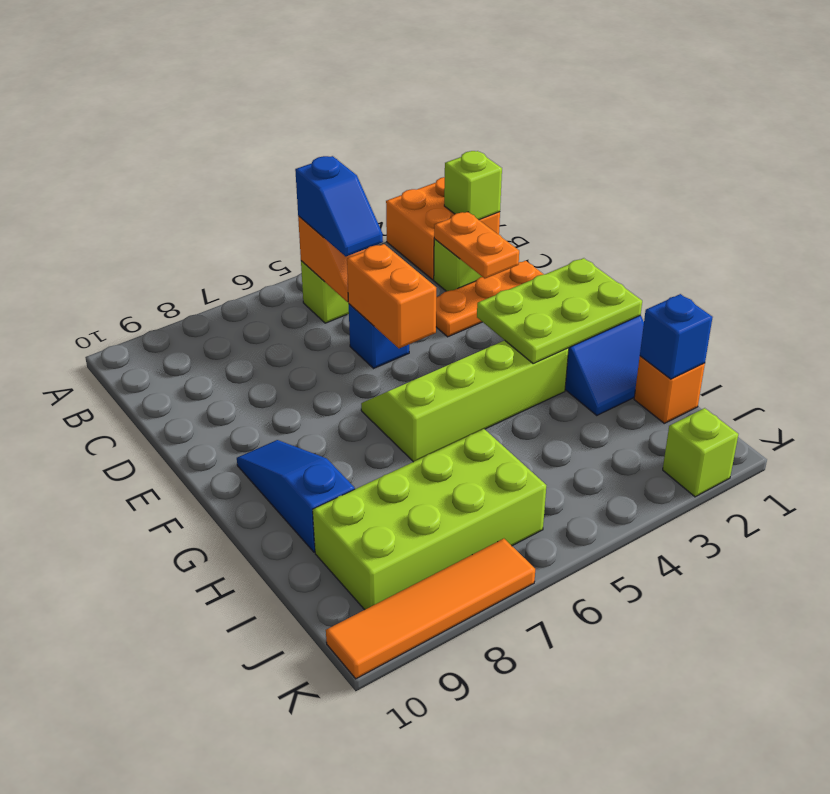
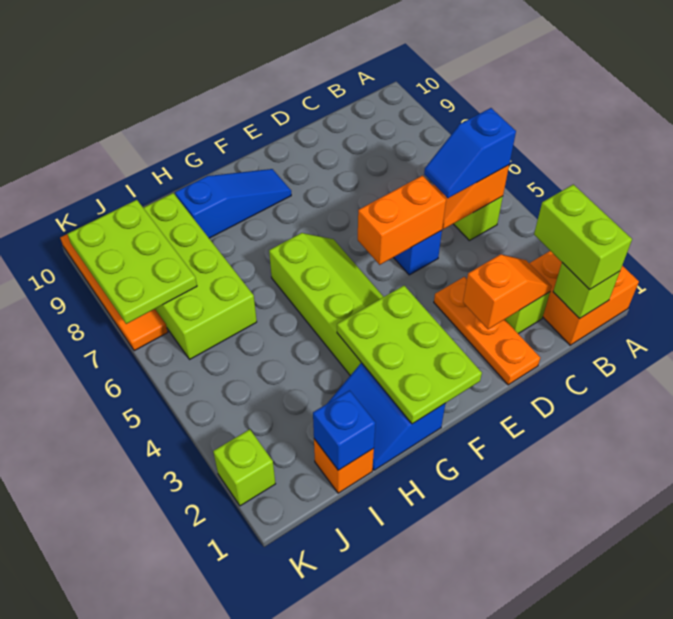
none -> lime brick B1:B2 level 3
orange plate C2:D2 level 2 -> orange slope C2:D2 level 2 top D
none -> lime plate J7:K9 level 2

